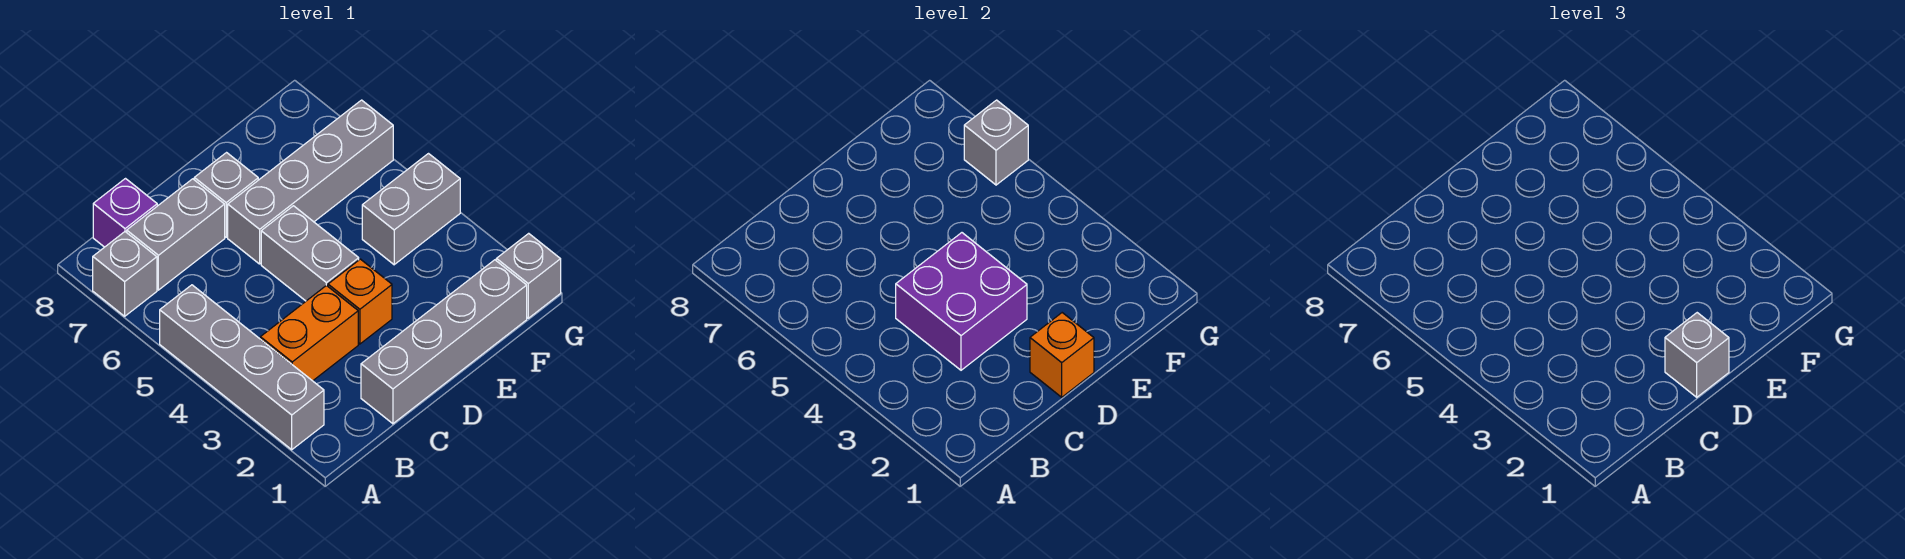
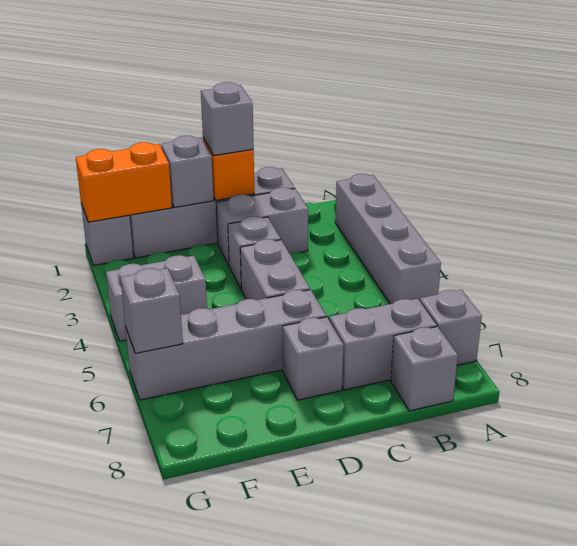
orange brick B3:C3 level 1 -> orange brick F1:G1 level 2
purple brick B8 level 1 -> grey brick B8 level 1
none -> grey brick C2:D2 level 1
purple brick C3:D4 level 2 -> none
orange brick D3 level 1 -> grey brick D3 level 1
none -> grey brick E1 level 2

